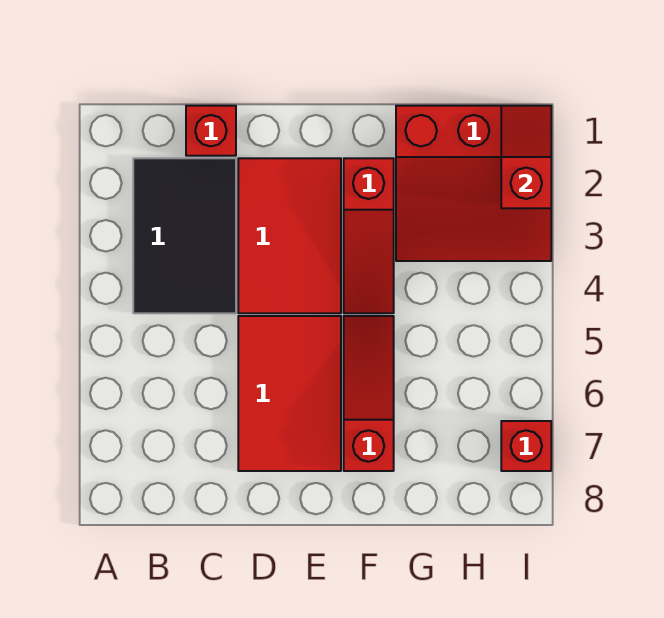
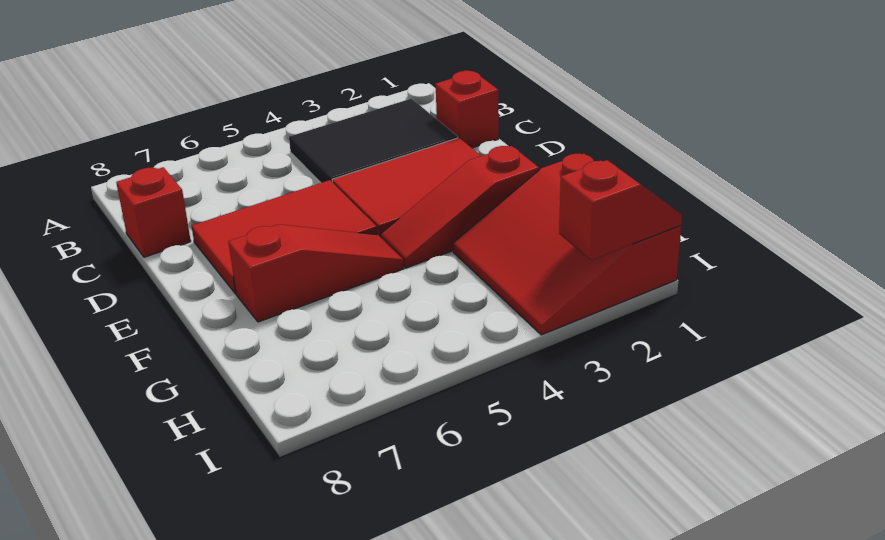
red brick I7 level 1 -> red brick C8 level 1

